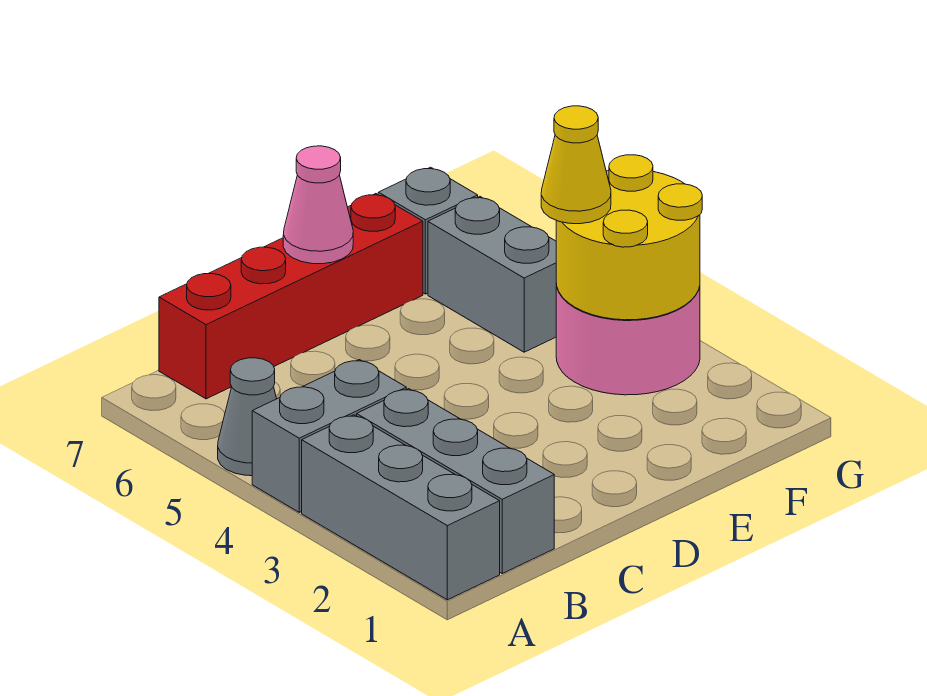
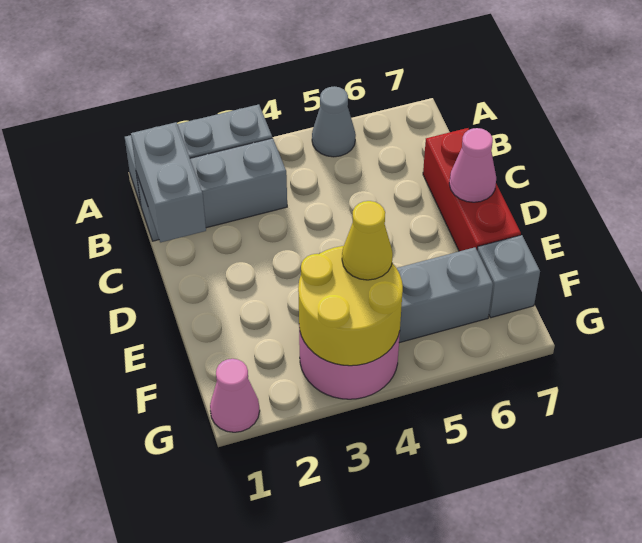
grey brick A4:B4 level 1 -> grey brick B1:C1 level 2
red brick B7:E7 level 1 -> red brick C7:E7 level 1
none -> pink cone G1 level 1

